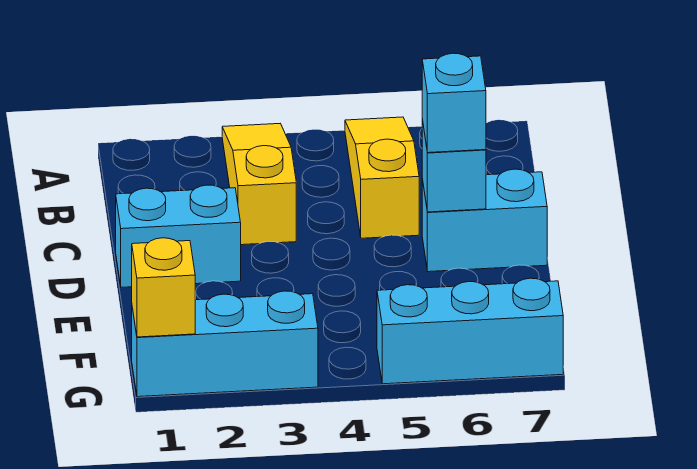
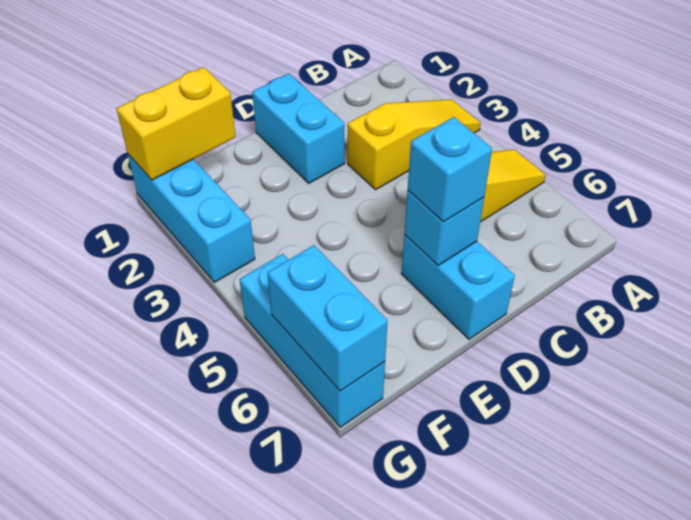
yellow brick G1 level 2 -> yellow brick F1:G1 level 2
none -> cyan brick G6:G7 level 2

